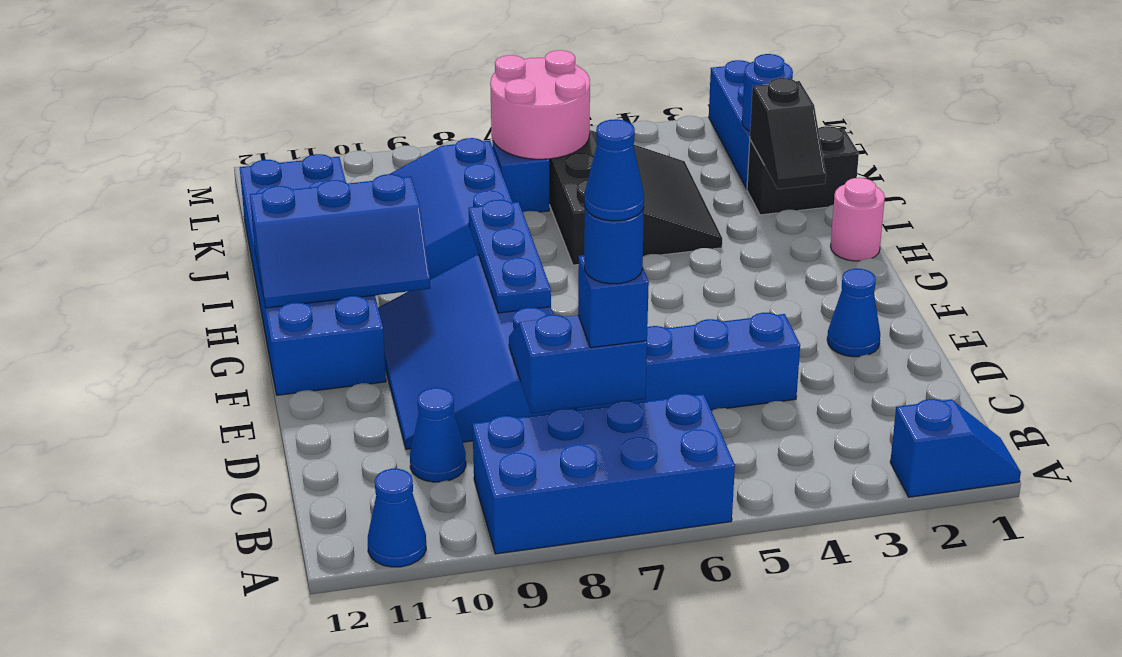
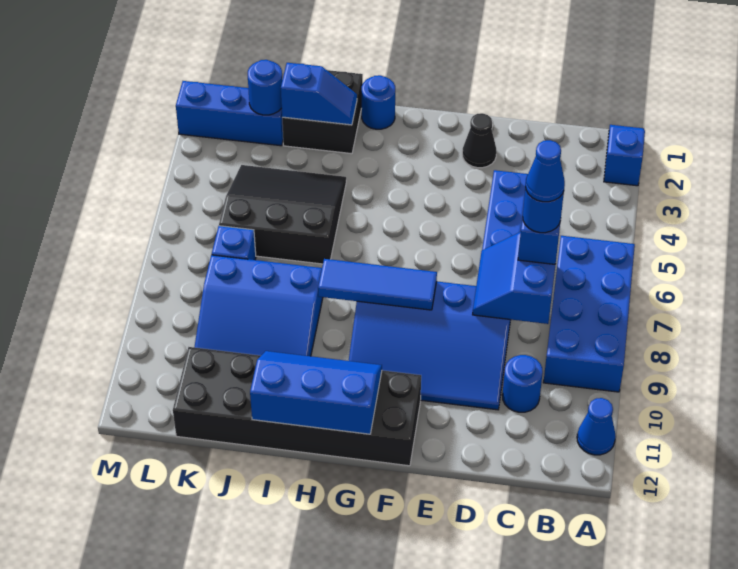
blue cone C10 level 1 -> blue round brick C10 level 1
blue cone E2 level 1 -> black cone E2 level 1
blue plate F8:H8 level 2 -> blue tile F8:H8 level 2
blue brick F11:K12 level 1 -> black brick F11:K12 level 1
blue slope G10:H12 level 2 top H -> blue slope G11:I12 level 2 top 12
pink round brick H1 level 1 -> blue round brick H1 level 1
black slope I2:J2 level 2 top J -> blue slope I2:J2 level 2 top J
black brick J1:J2 level 1 -> black brick I1:J2 level 1
pink round brick K6:L7 level 2 -> none

